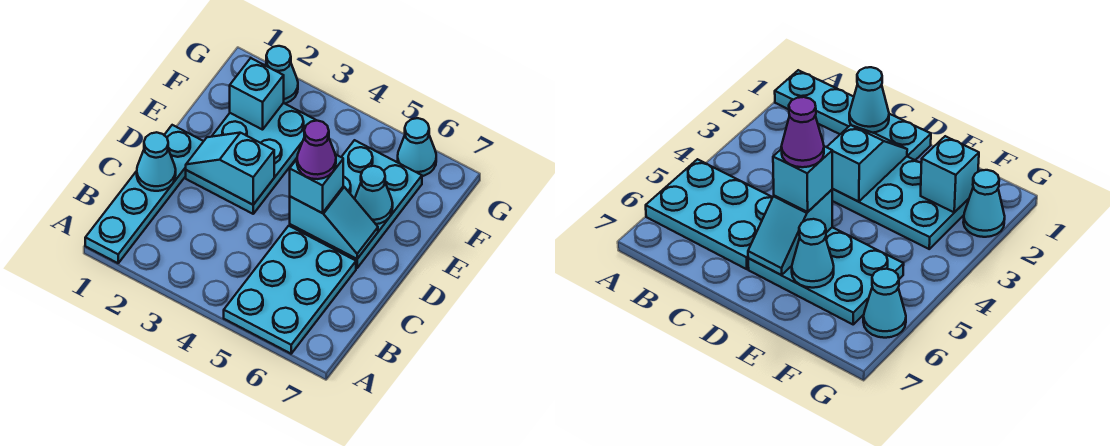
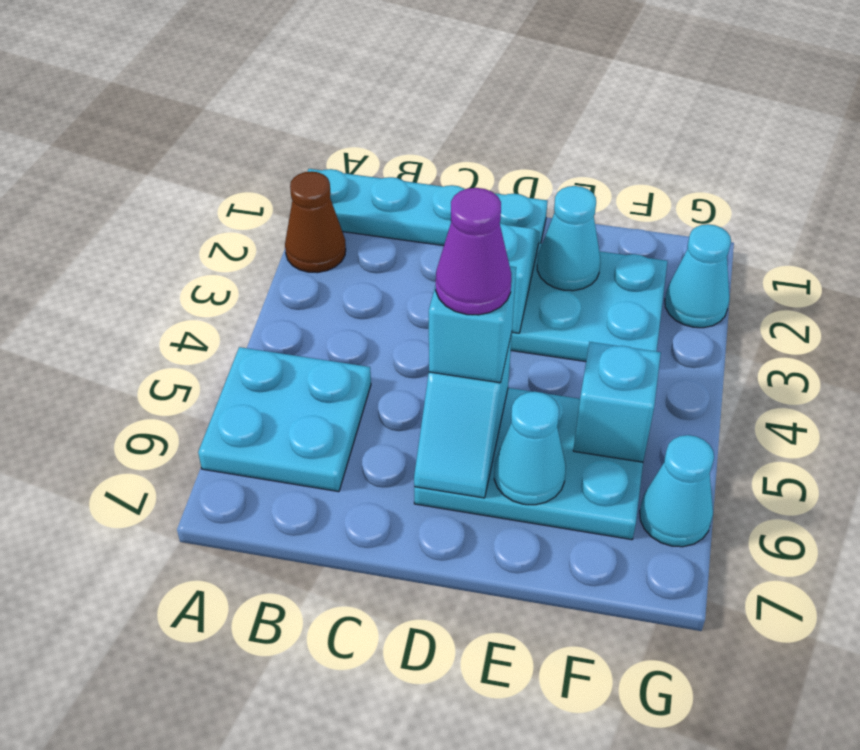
none -> brown cone A2 level 1
cyan plate A5:C6 level 1 -> cyan plate A5:B6 level 1
cyan cone C1 level 2 -> cyan cone E2 level 2
cyan brick F2 level 2 -> cyan brick F5 level 2

